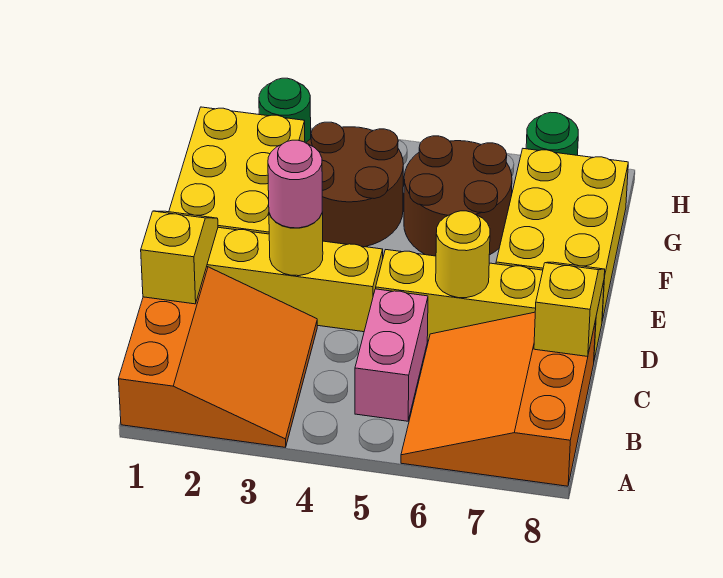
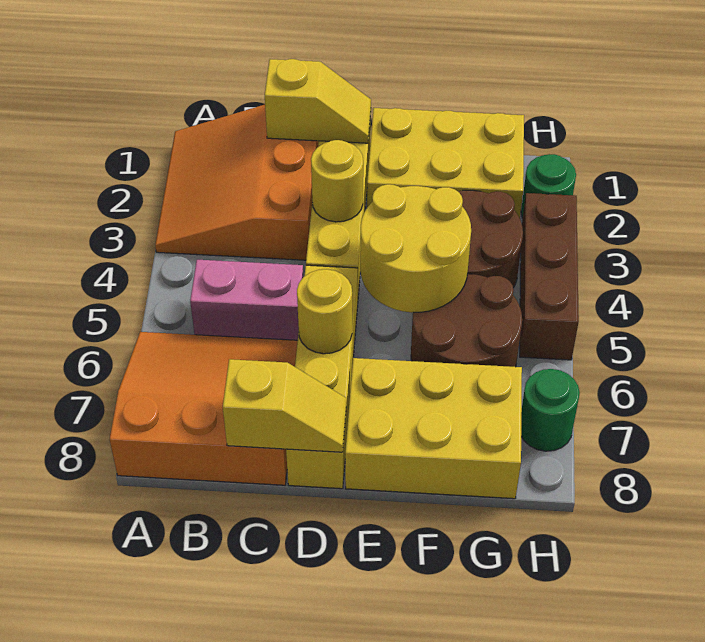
orange slope A1:C3 level 1 top 1 -> orange slope A1:C3 level 1 top C
pink round brick D3 level 3 -> none
none -> yellow round brick E4:F5 level 2
none -> brown brick H3:H5 level 1

